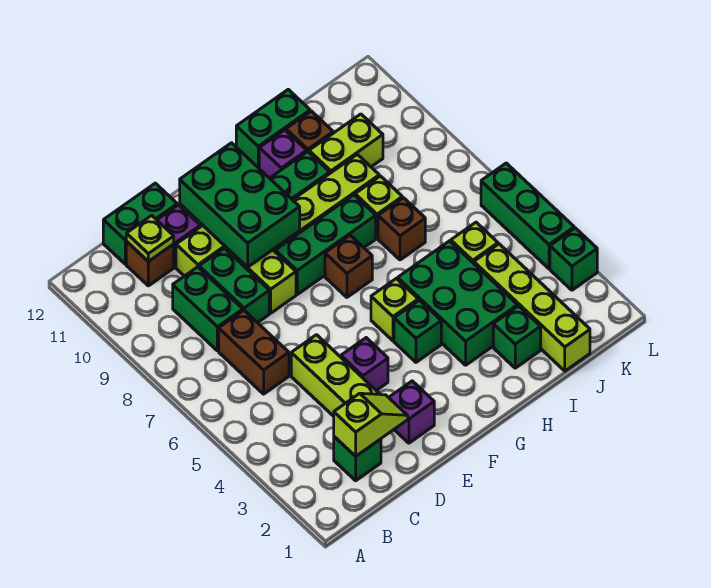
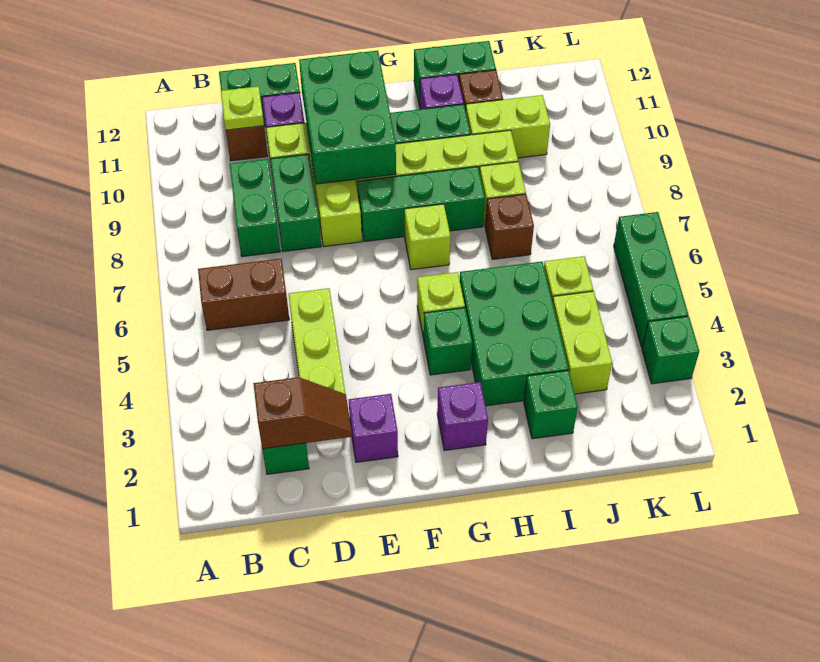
lime slope C2:D2 level 2 top C -> brown slope C2:D2 level 2 top C
brown brick C6:C7 level 1 -> brown brick B6:C6 level 1
purple brick E4 level 1 -> purple brick G2 level 1
brown brick G7 level 1 -> lime brick G7 level 1
lime brick J1:J4 level 1 -> lime brick J3:J4 level 1

